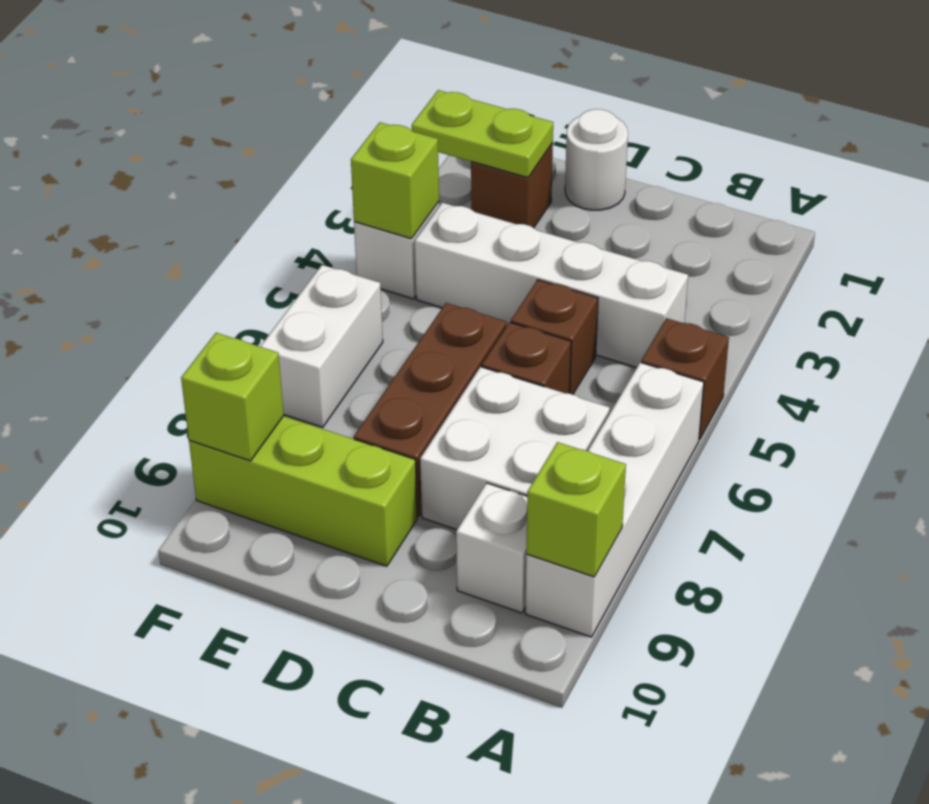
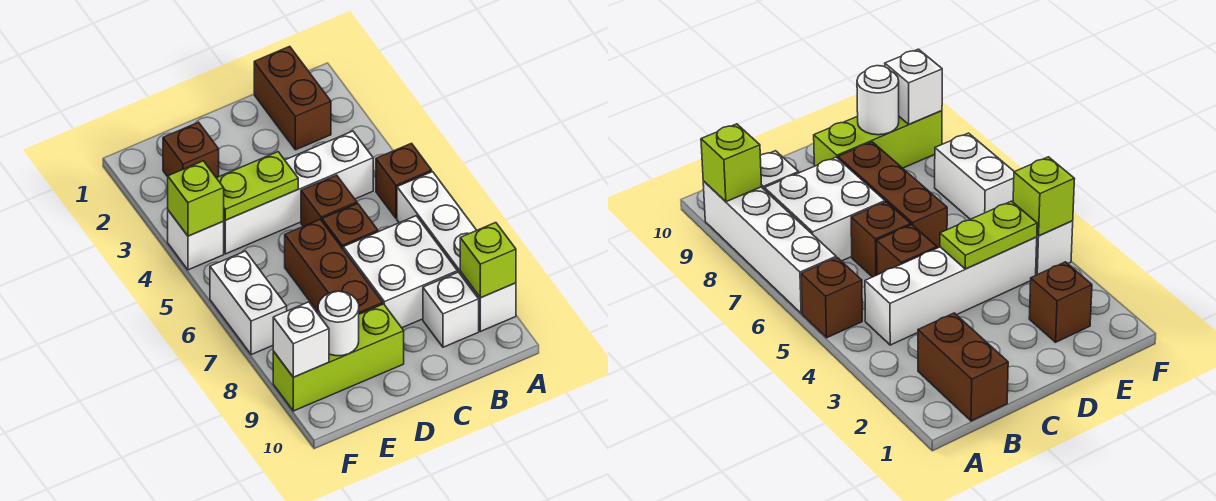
none -> brown brick B1:B2 level 1
white round brick D1 level 1 -> white round brick E9 level 2
lime plate E2:F2 level 2 -> lime plate D4:E4 level 2
lime brick F9 level 2 -> white brick F9 level 2

